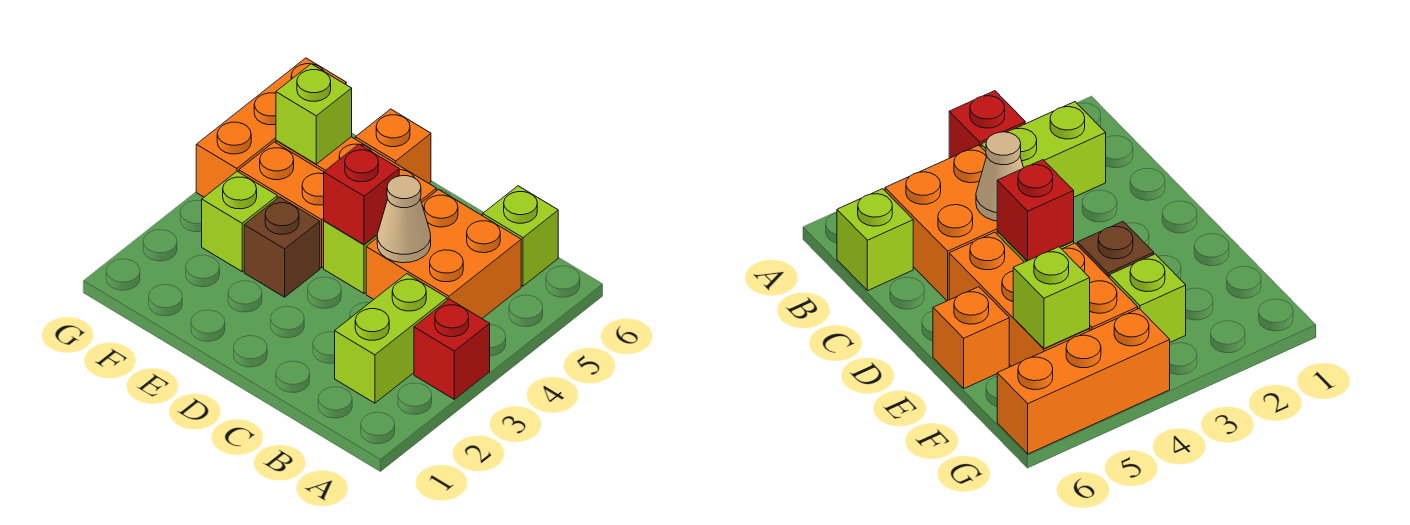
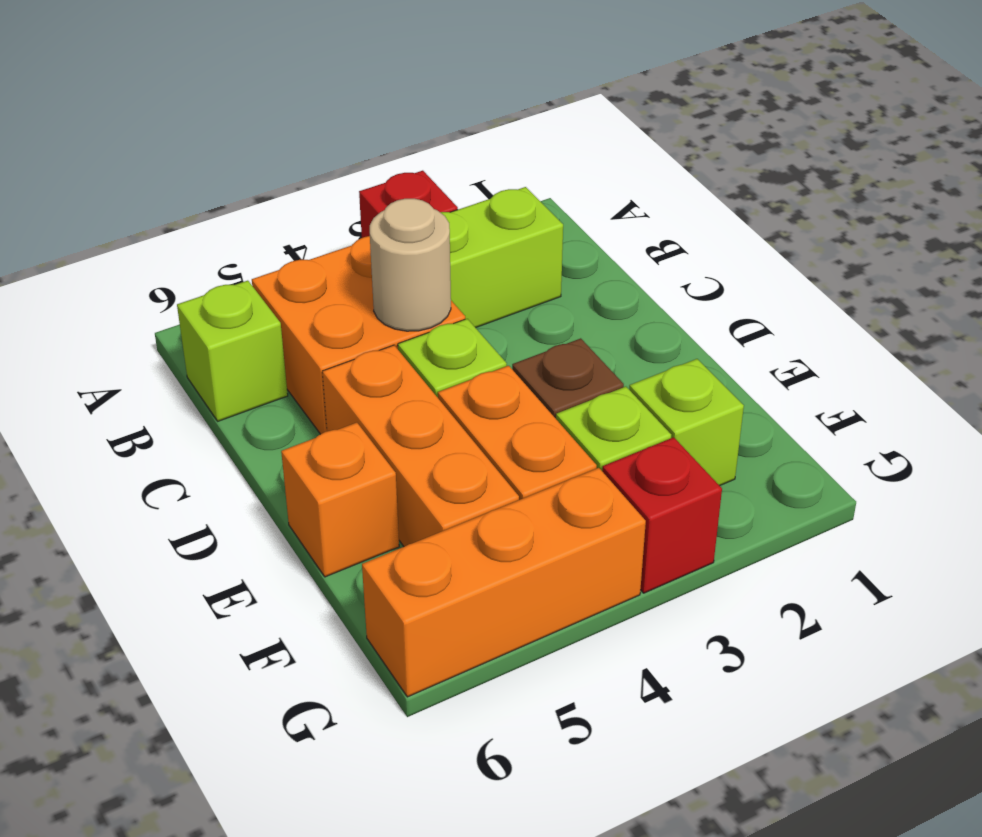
tan cone C4 level 2 -> tan round brick C4 level 2
red brick D4 level 2 -> red brick G3 level 1
lime brick F5 level 2 -> lime brick F2 level 1

